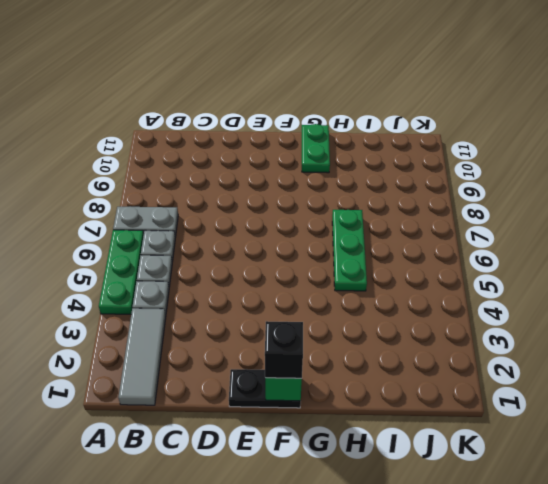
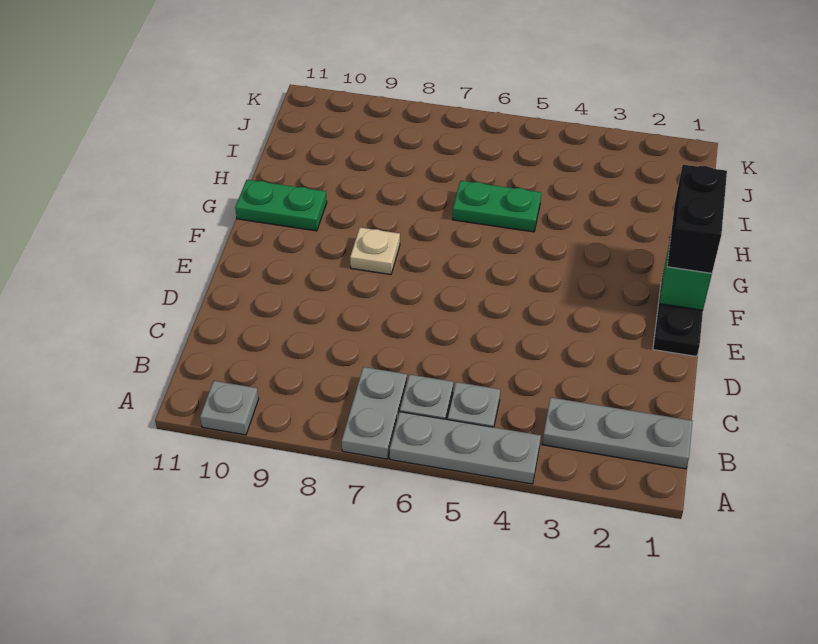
green plate A4:A6 level 1 -> grey plate A4:A6 level 1
grey tile B1:B3 level 1 -> grey plate B1:B3 level 1
grey plate B4 level 1 -> grey plate A10 level 1
black brick F1 level 3 -> black brick F1:G1 level 3
none -> tan plate F8 level 1
green plate H5:H7 level 1 -> green plate H5:H6 level 1

